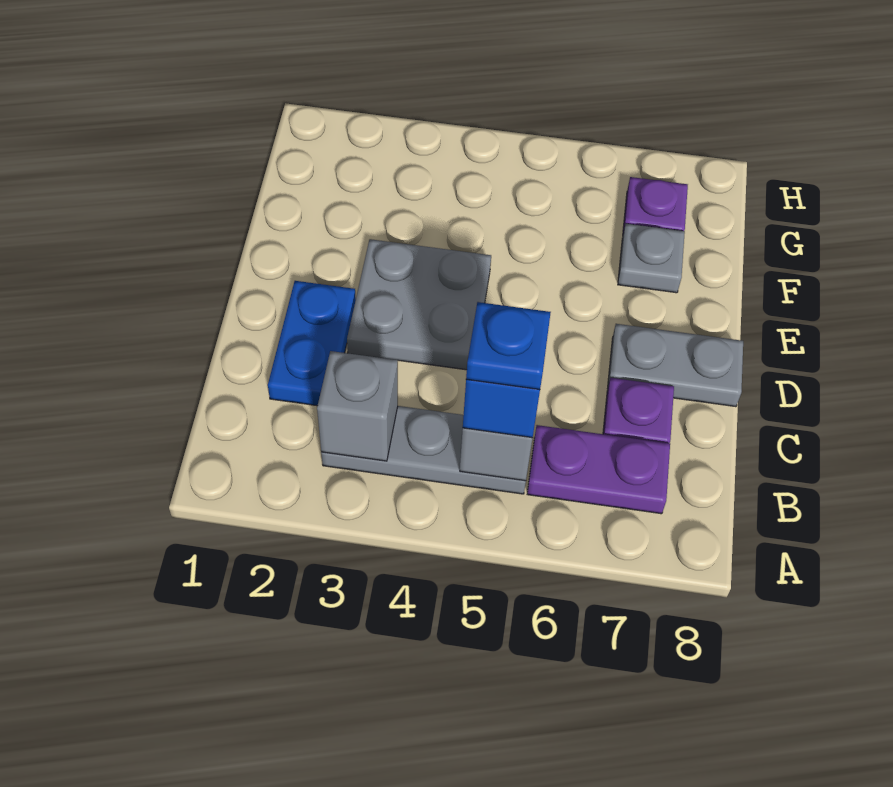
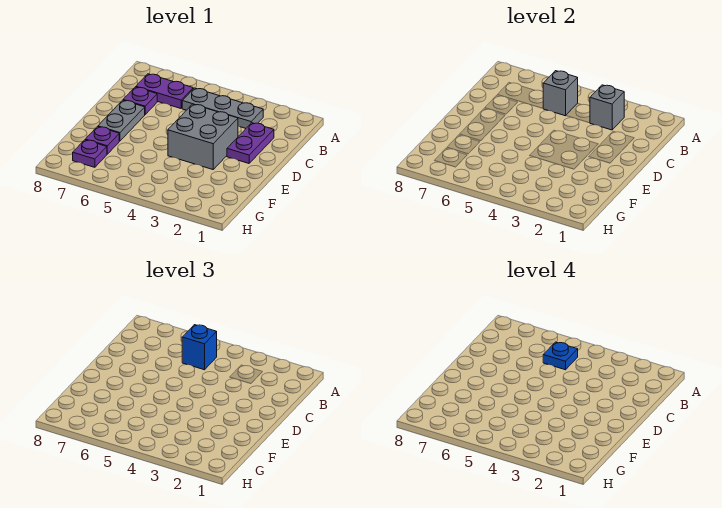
blue plate C2:D2 level 1 -> purple plate C2:D2 level 1
grey plate D3:E4 level 1 -> grey brick D3:E4 level 1
grey plate D7:D8 level 1 -> grey plate D7:E7 level 1
grey plate F7 level 1 -> purple plate F7 level 1

